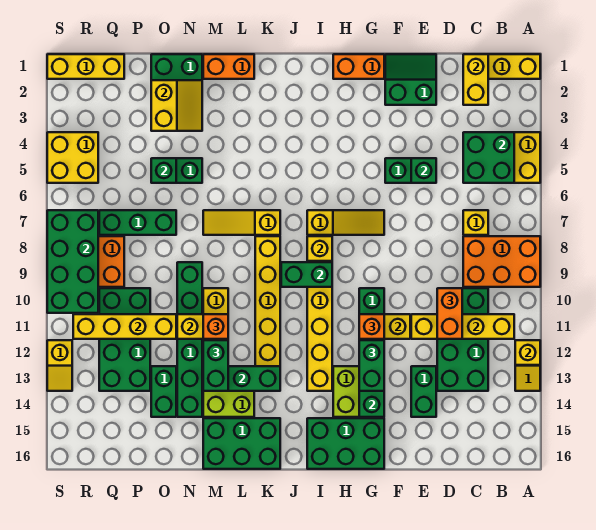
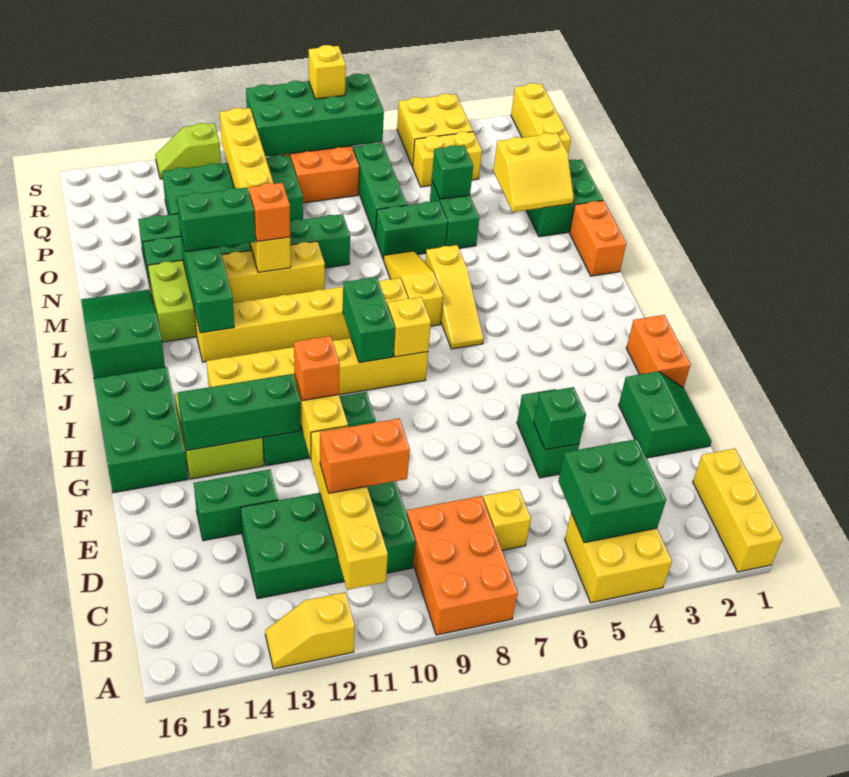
yellow brick A12 level 2 -> yellow brick S8 level 3
yellow brick C1:C2 level 2 -> yellow brick Q4:Q5 level 1
yellow slope G7:I7 level 1 top I -> yellow slope J6:L6 level 1 top L
green brick G12:G13 level 3 -> green brick N6:N7 level 1
green brick K15:M16 level 1 -> green slope K15:M16 level 1 top K
yellow slope S12:S13 level 1 top 12 -> lime slope S12:S13 level 1 top 12

